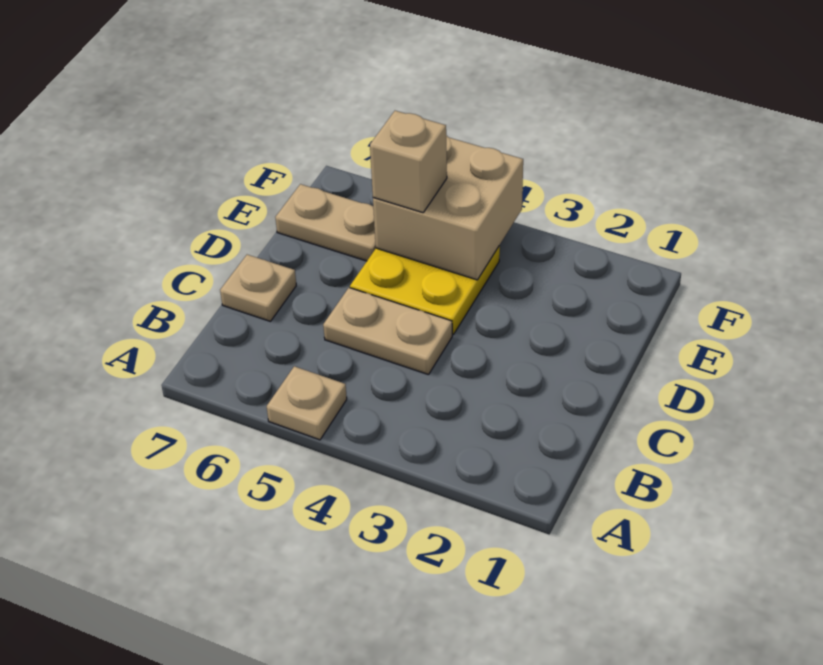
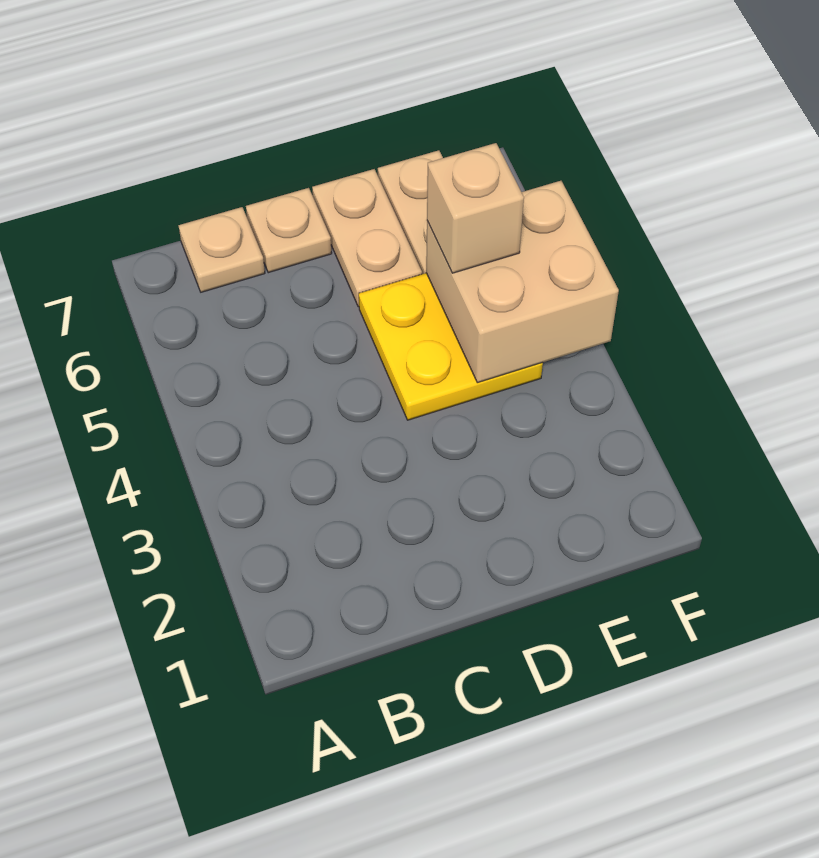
tan plate A5 level 1 -> tan plate B7 level 1
tan plate C4:C5 level 1 -> tan plate D6:D7 level 1

